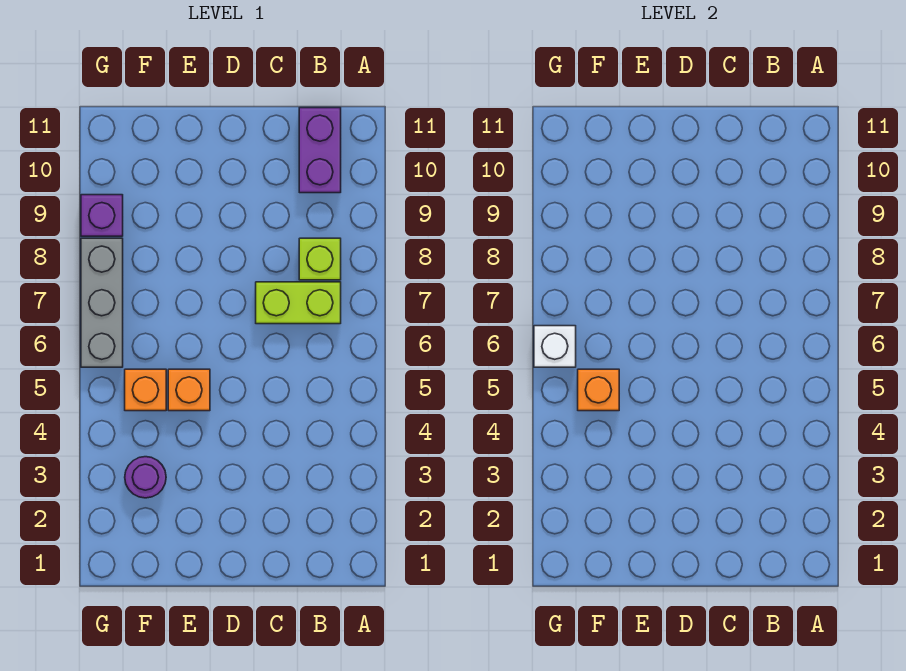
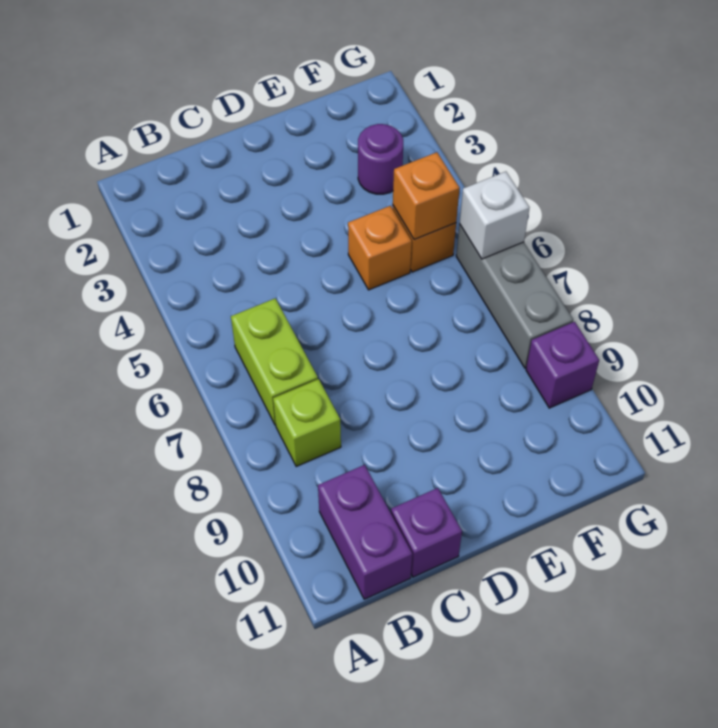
lime brick B7:C7 level 1 -> lime brick B6:B7 level 1
none -> purple brick C11 level 1

